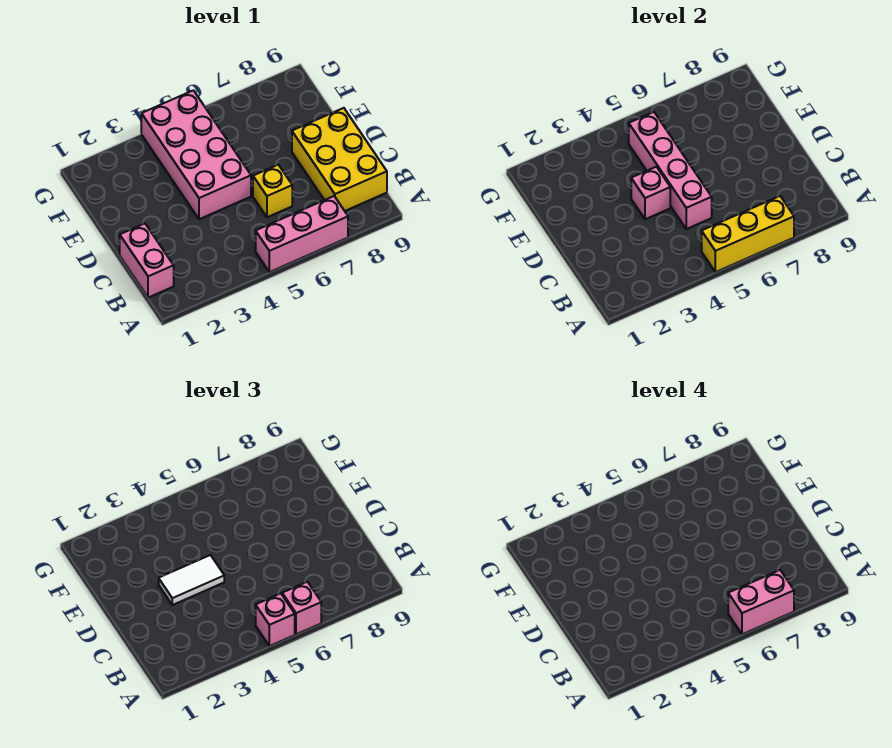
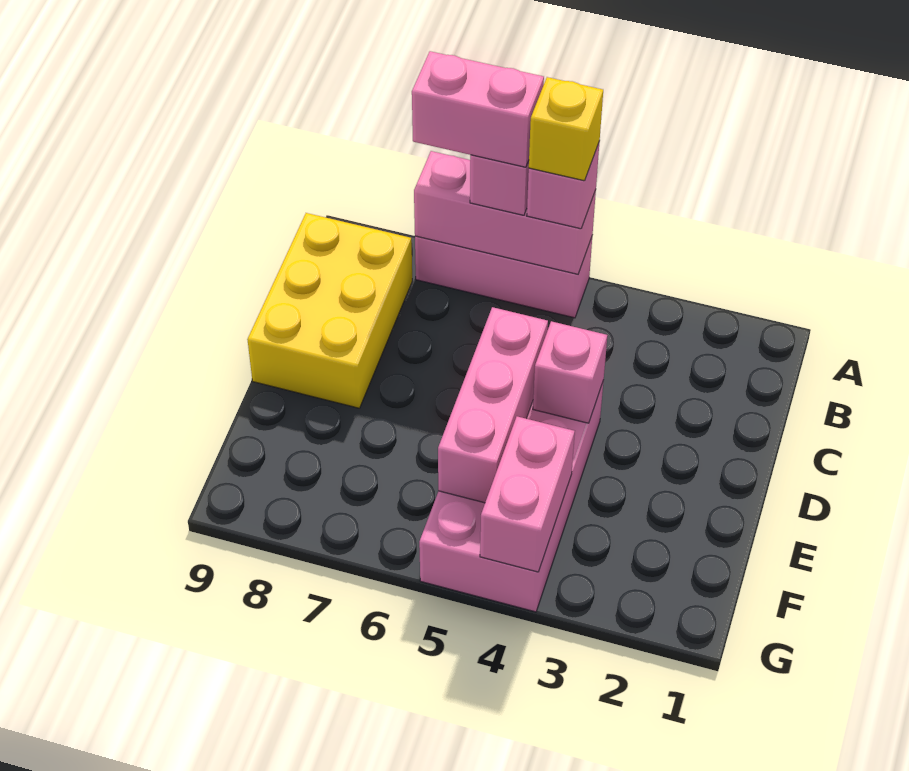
yellow brick A5:A7 level 2 -> pink brick A5:A7 level 2
pink brick B1:C1 level 1 -> pink brick F4:G4 level 2
pink brick C5:F5 level 2 -> pink brick D5:F5 level 2
yellow brick C6 level 1 -> yellow brick A5 level 4
white tile D3:D4 level 3 -> none

